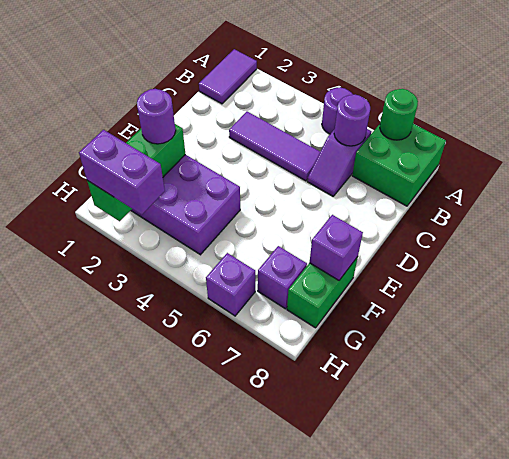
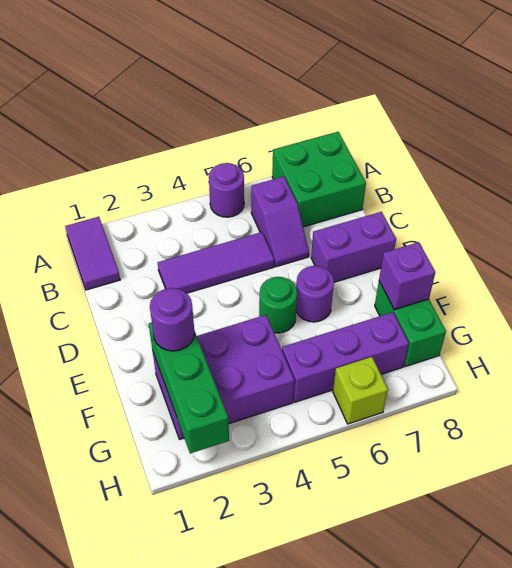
green round brick A7 level 2 -> green round brick E5 level 1
purple round brick B6 level 2 -> purple round brick E6 level 1
purple brick G7 level 1 -> purple brick G5:G7 level 1
purple brick H2:H3 level 3 -> purple brick D7:D8 level 1
purple brick H6 level 1 -> lime brick H6 level 1

